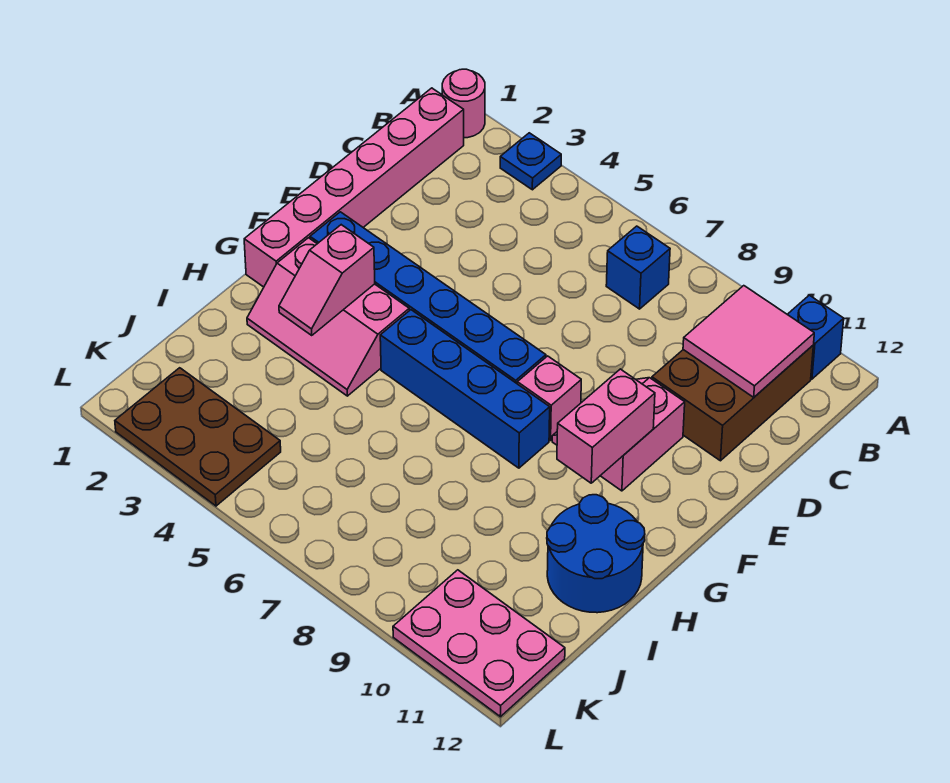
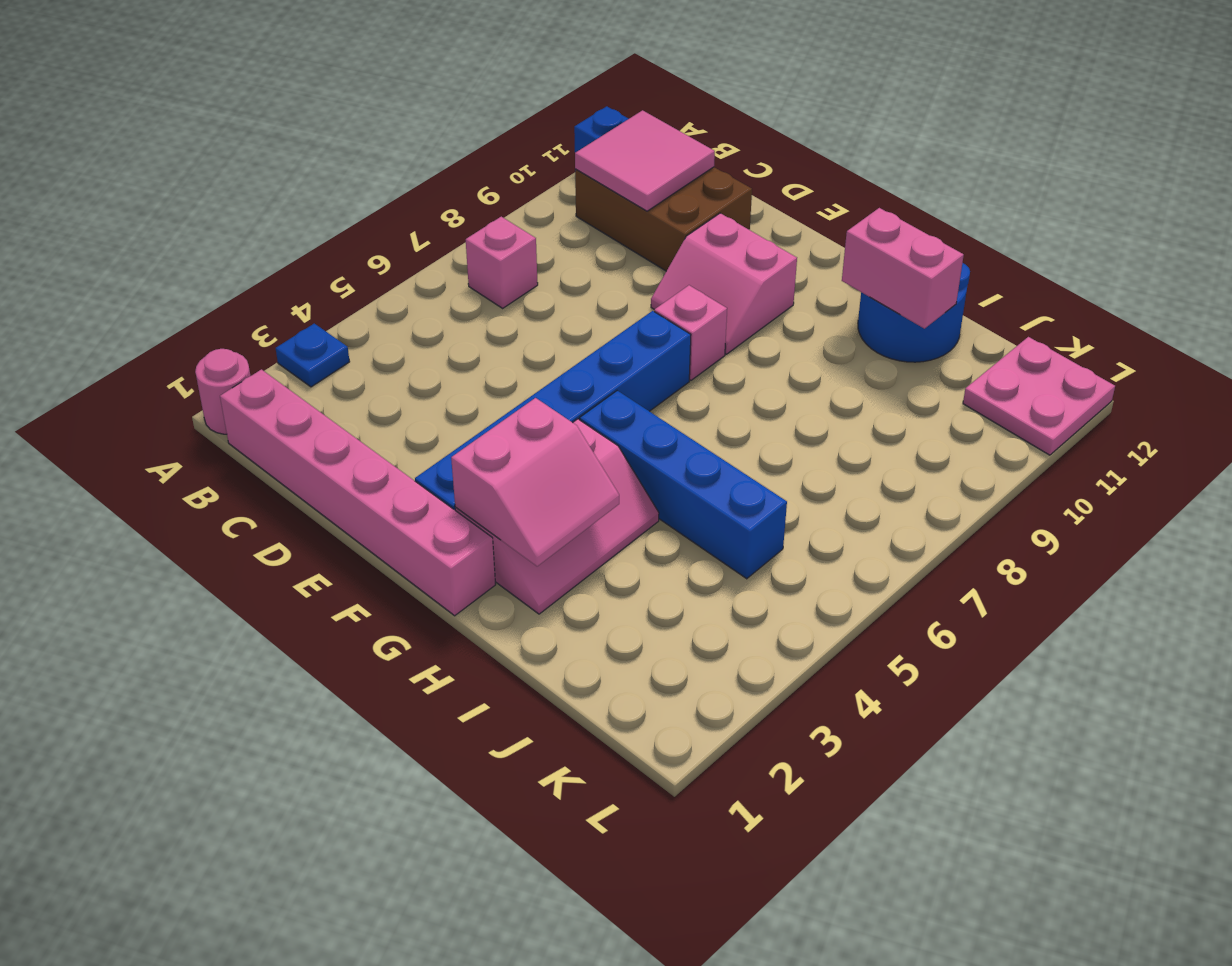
blue brick B7 level 1 -> pink brick B7 level 1
pink brick F10:G10 level 2 -> pink brick H11:I11 level 2
pink slope G3:H3 level 2 top G -> pink slope G2:H3 level 2 top G
blue brick G5:G8 level 1 -> blue brick G5:J5 level 1
brown plate K2:L4 level 1 -> none
pink plate K10:L12 level 1 -> pink plate K11:L12 level 1

